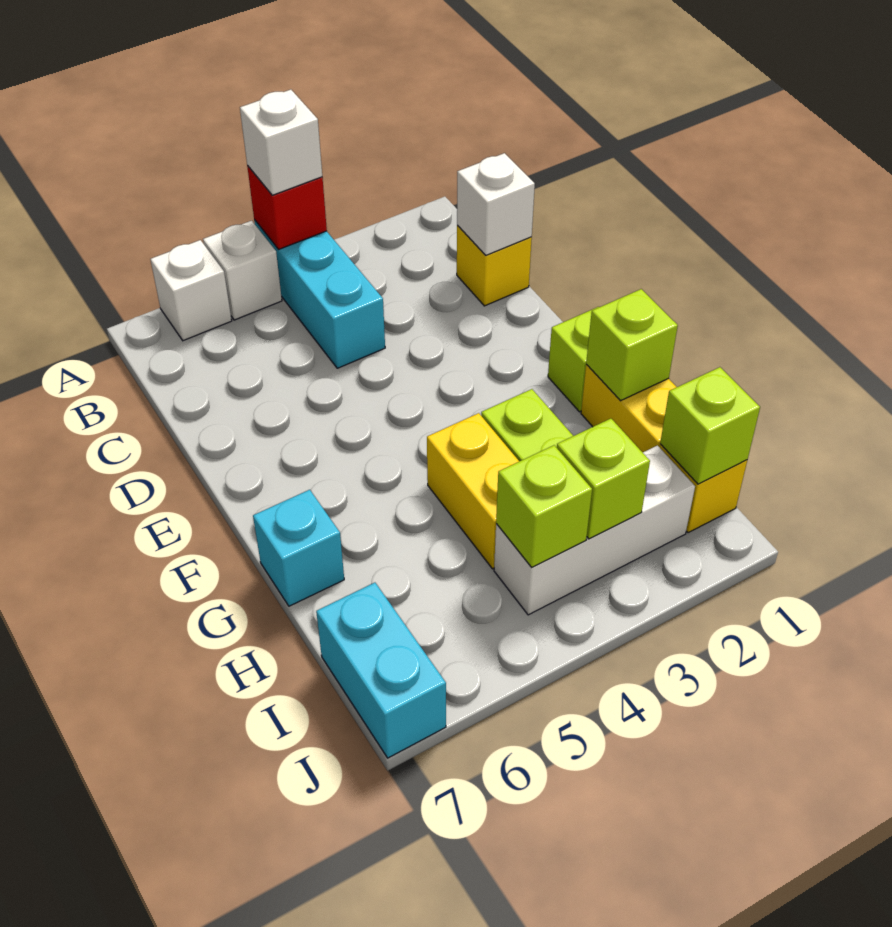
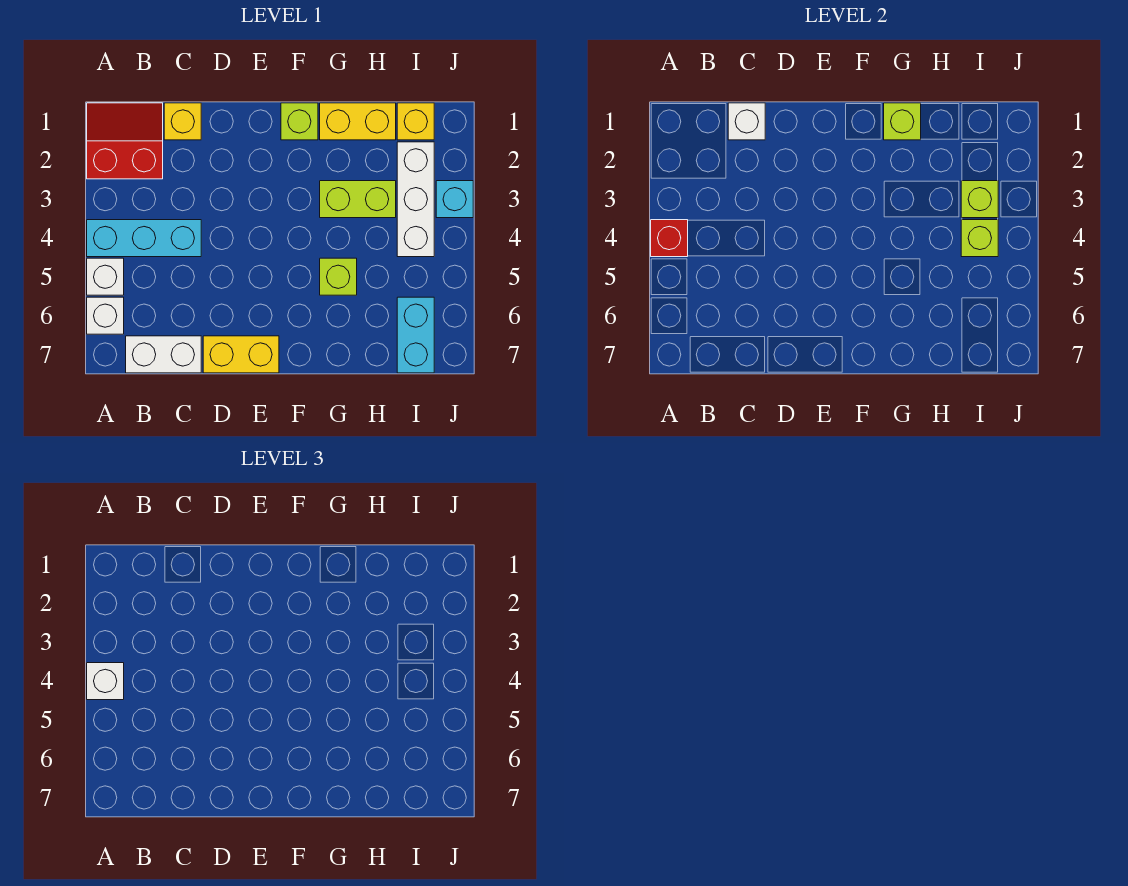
none -> red slope A1:B2 level 1 top 2
none -> white brick B7:C7 level 1
yellow brick G4:H4 level 1 -> yellow brick D7:E7 level 1
cyan brick G7 level 1 -> cyan brick J3 level 1
lime brick I1 level 2 -> lime brick G5 level 1
cyan brick I7:J7 level 1 -> cyan brick I6:I7 level 1

